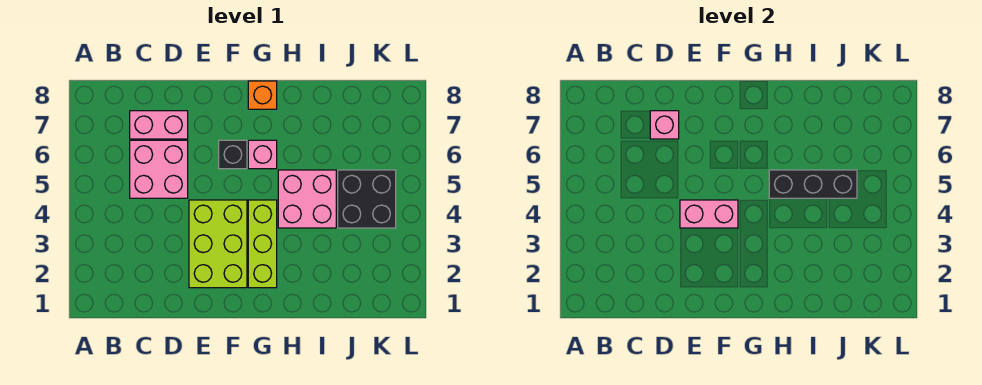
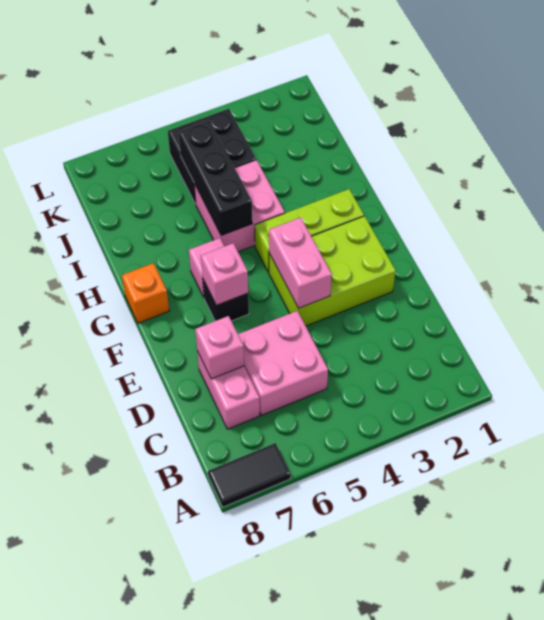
none -> black tile A7:A8 level 1
none -> pink brick F6 level 2

